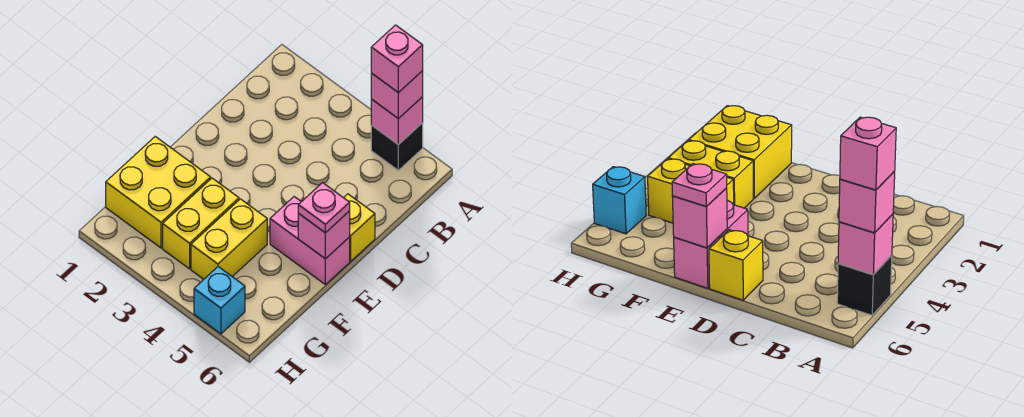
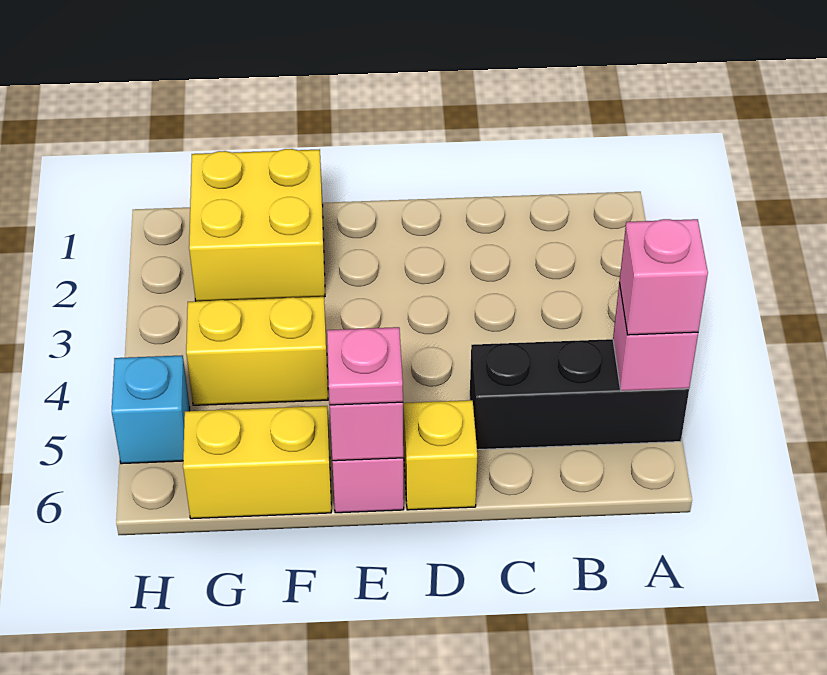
black brick A5 level 1 -> black brick A5:C5 level 1
pink brick A5 level 4 -> none
yellow brick F3:G3 level 1 -> yellow brick F6:G6 level 1

